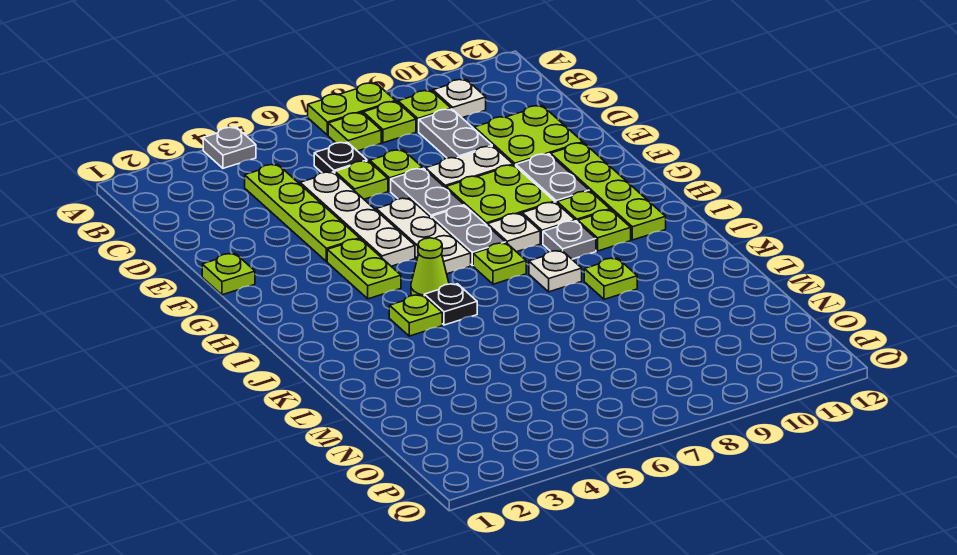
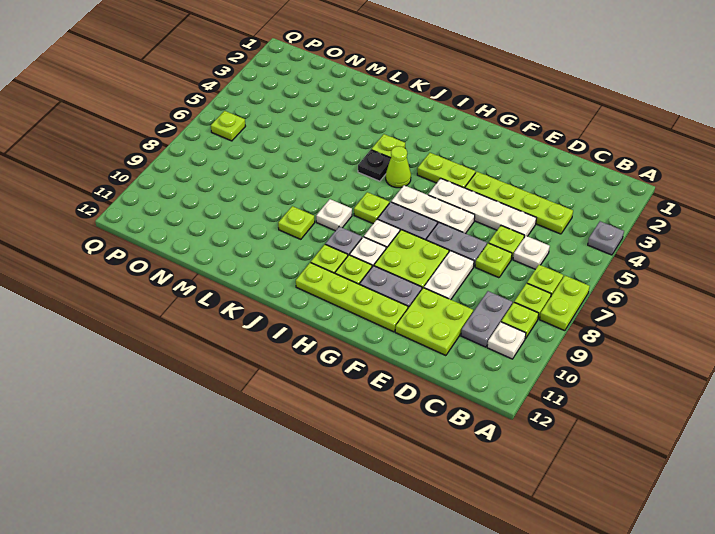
black plate C6 level 1 -> white plate C6 level 1
grey plate C9:D9 level 1 -> grey plate C9:C10 level 1
lime plate F1 level 1 -> lime plate P6 level 1

